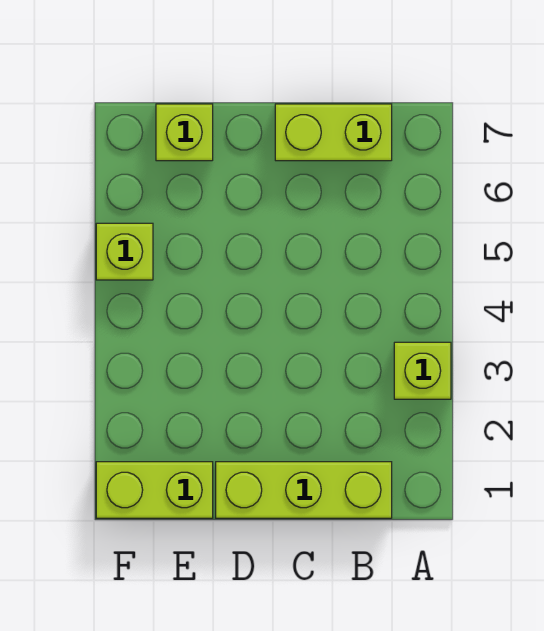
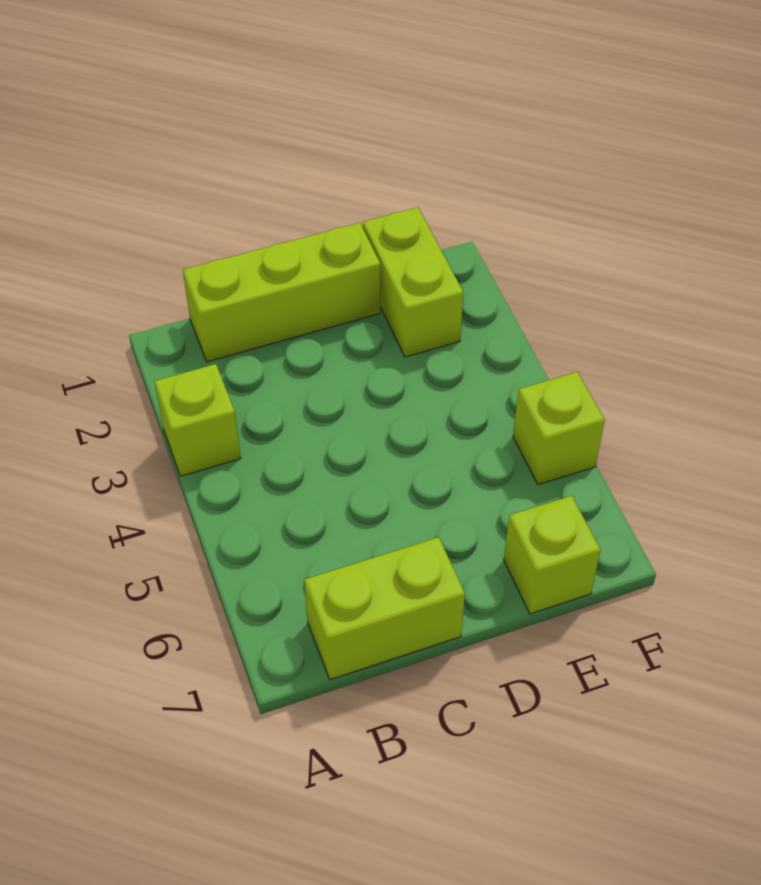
lime brick E1:F1 level 1 -> lime brick E1:E2 level 1

